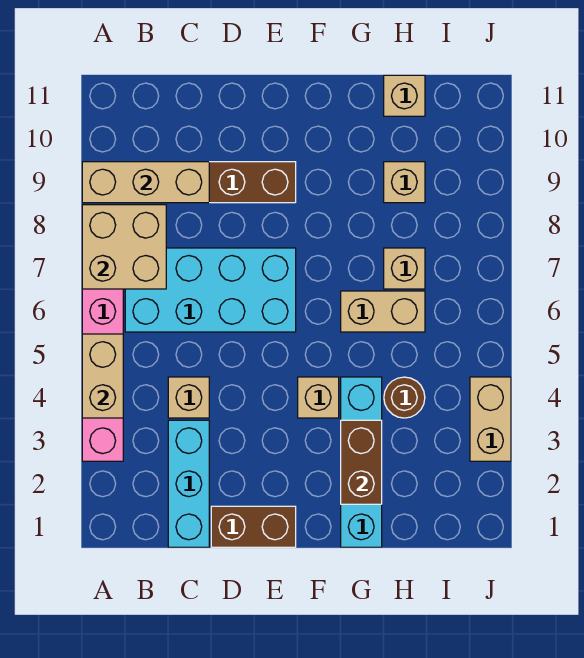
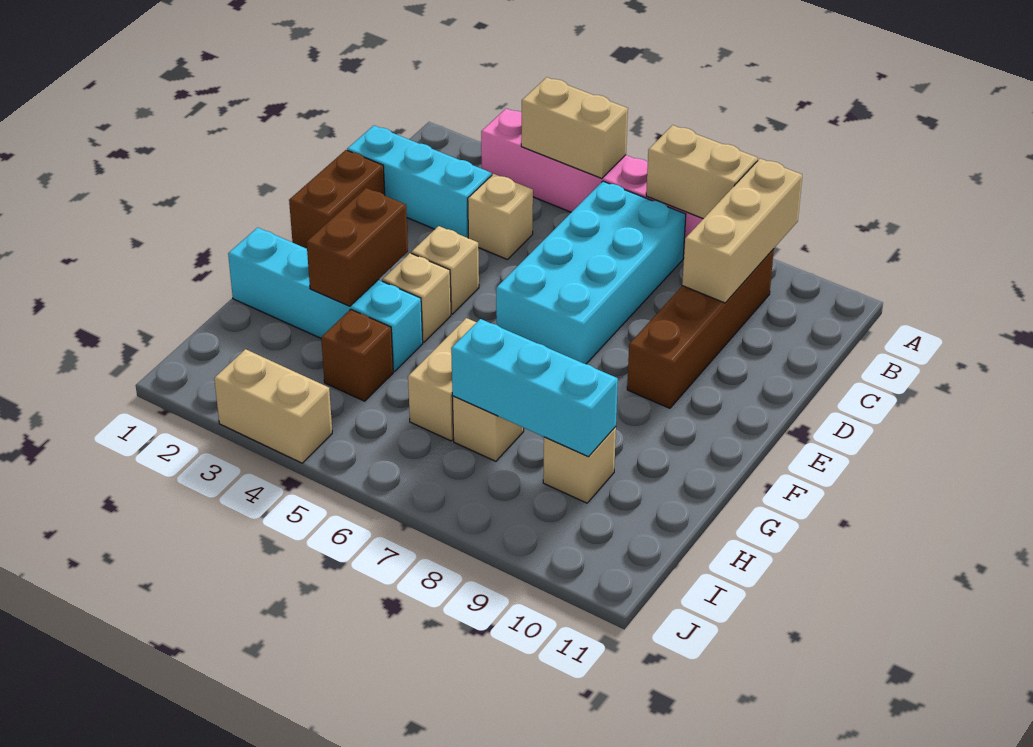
tan brick A7:B8 level 2 -> tan brick A7:A8 level 2
brown brick G2:G3 level 2 -> brown brick F3:G3 level 2
brown round brick H4 level 1 -> brown brick H4 level 1
none -> cyan brick H7:H9 level 2
tan brick H11 level 1 -> tan brick E4 level 1

